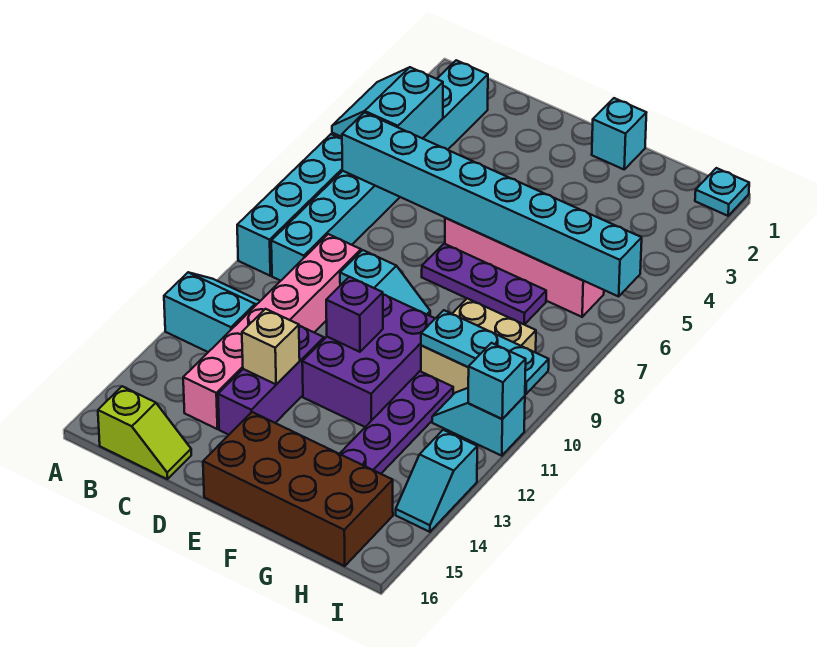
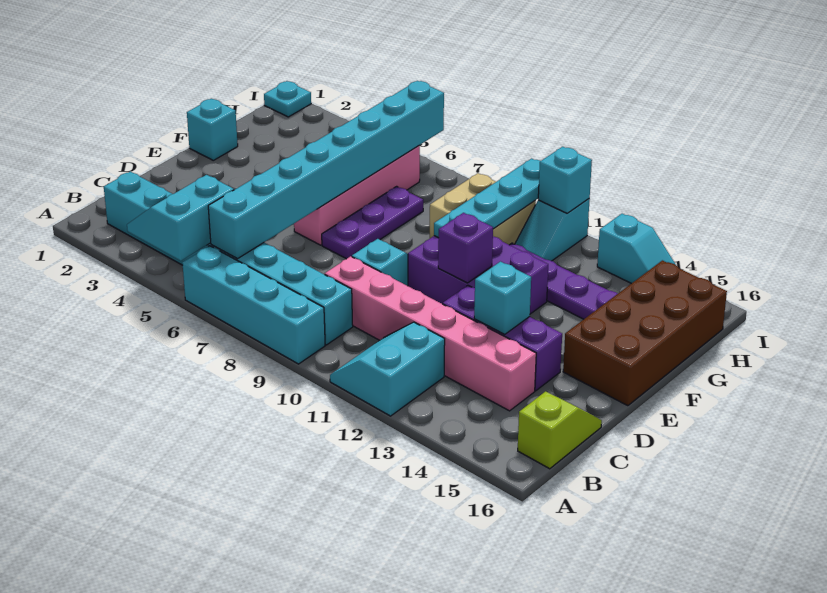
cyan slope A4:B5 level 2 top B -> cyan slope A4:B5 level 2 top 5
tan brick D13 level 2 -> cyan brick D13 level 2
cyan plate G10:I10 level 2 -> cyan plate F10:I10 level 2

